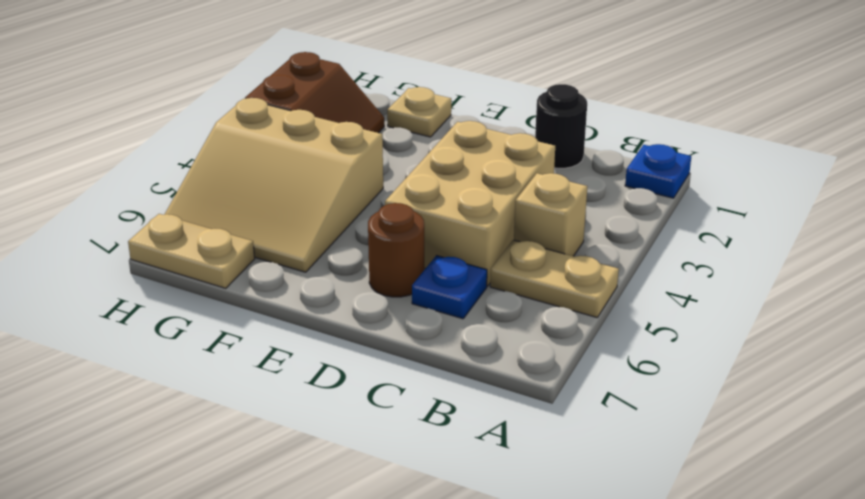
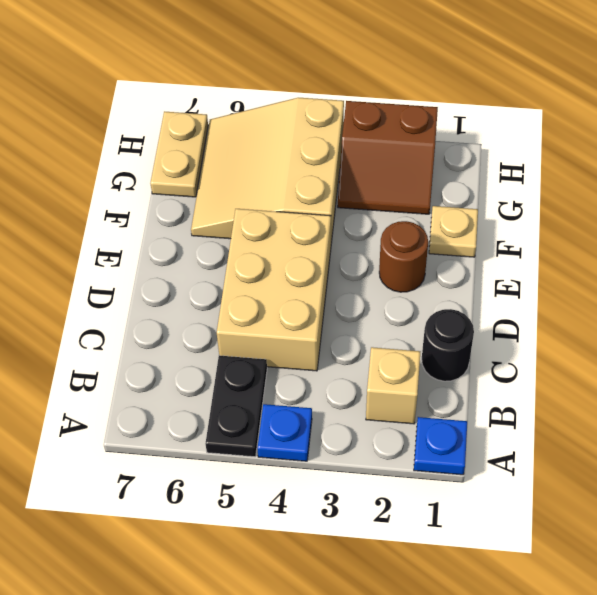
tan plate A5:B5 level 1 -> black plate A5:B5 level 1
tan brick B4 level 1 -> tan brick B2 level 1
tan brick C3:D5 level 1 -> tan brick C4:E5 level 1
blue plate C6 level 1 -> blue plate A4 level 1
brown round brick D6 level 1 -> brown round brick E2 level 1

